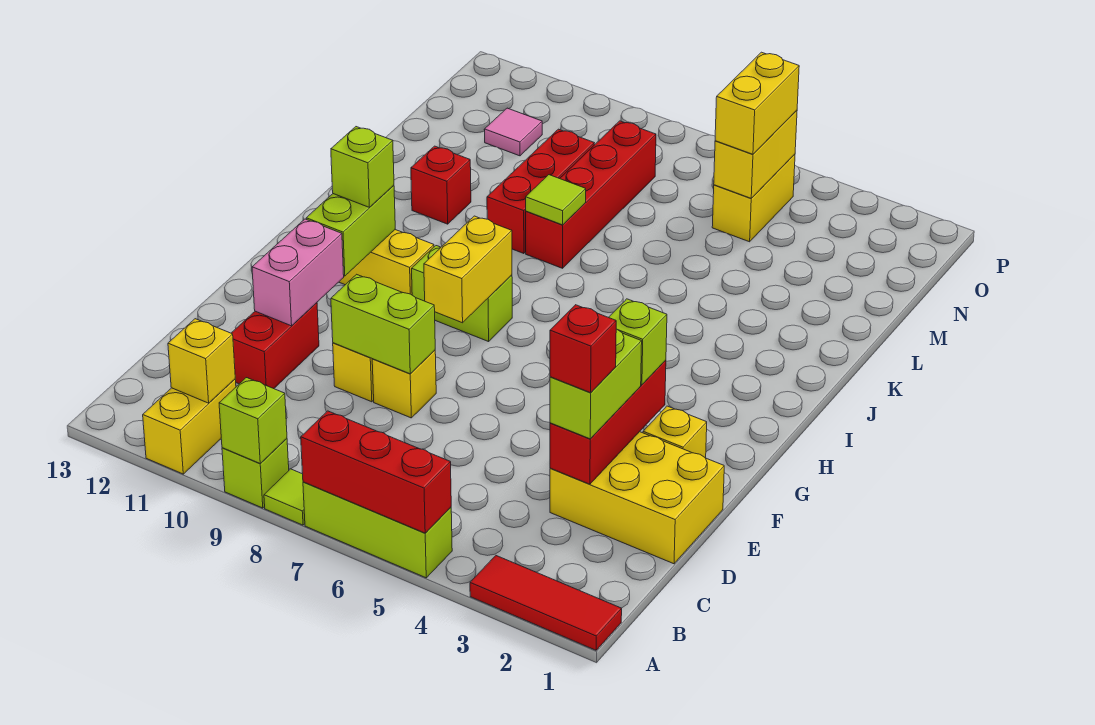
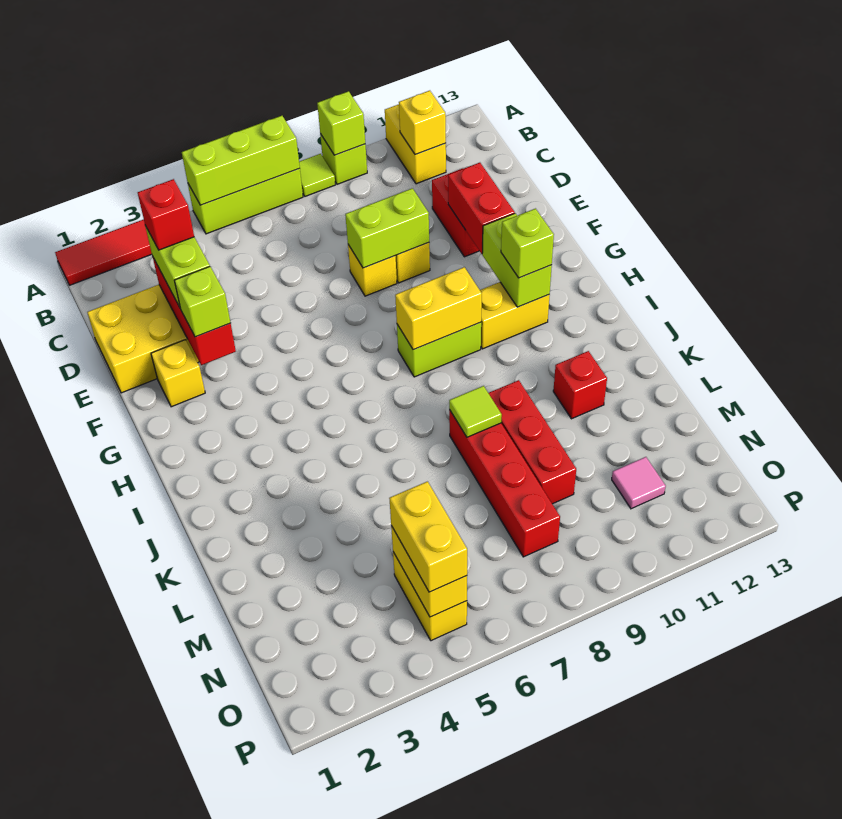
red brick A5:A7 level 2 -> lime brick A5:A7 level 2
pink brick E11:F11 level 2 -> red brick E11:F11 level 2
yellow brick G8:H8 level 2 -> yellow brick H8:H9 level 2

